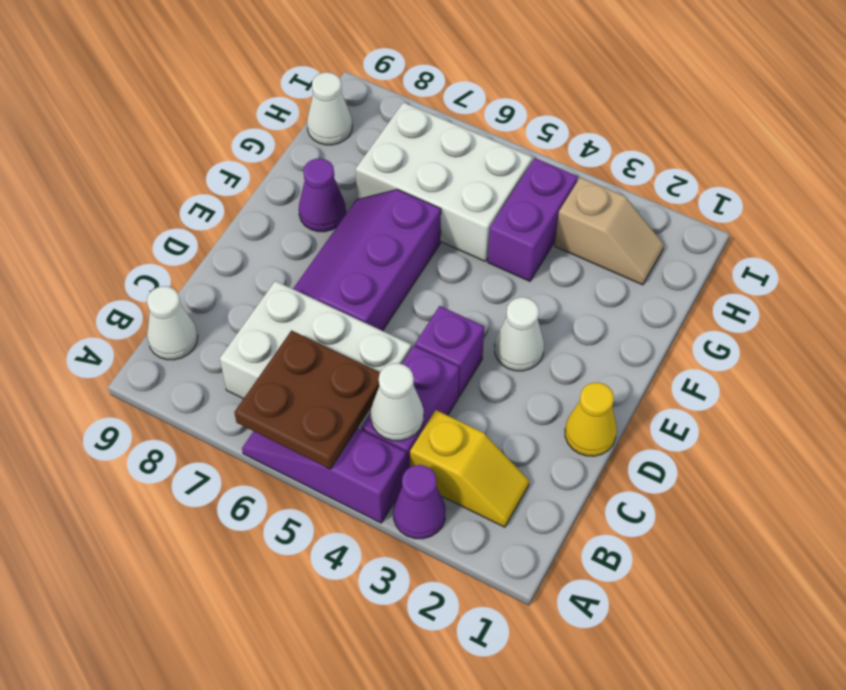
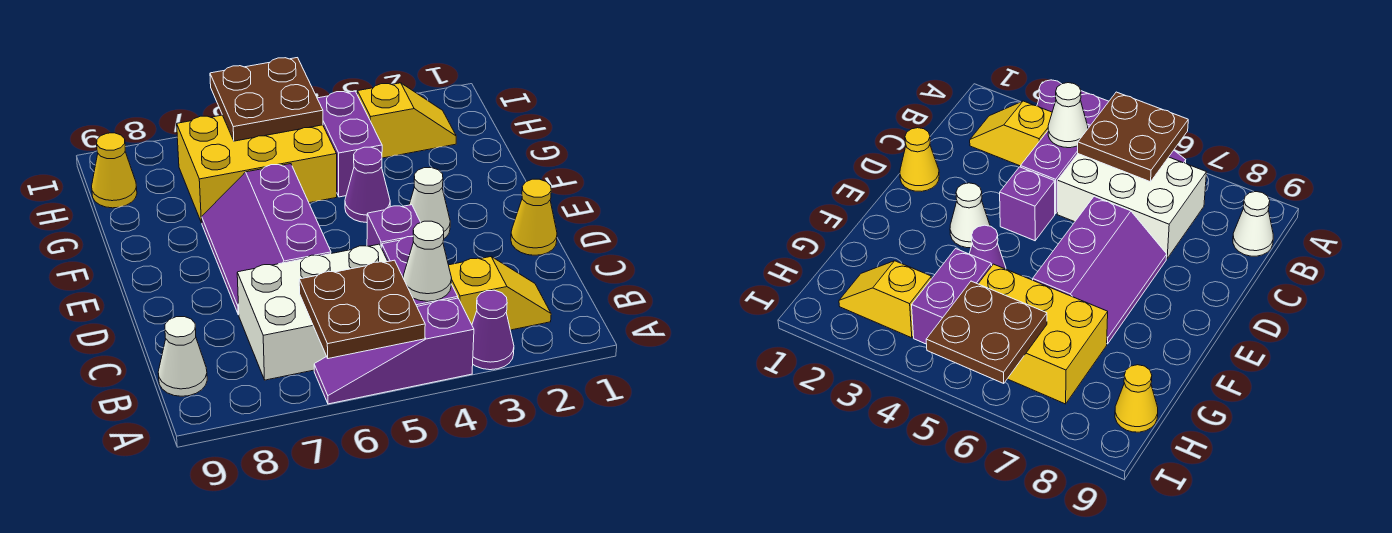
purple cone F8 level 1 -> purple cone F4 level 1
white brick G5:H7 level 1 -> yellow brick G5:H7 level 1
tan slope H2:H3 level 1 top 3 -> yellow slope H2:H3 level 1 top 3
none -> brown plate H5:I6 level 2
white cone H9 level 1 -> yellow cone H9 level 1

